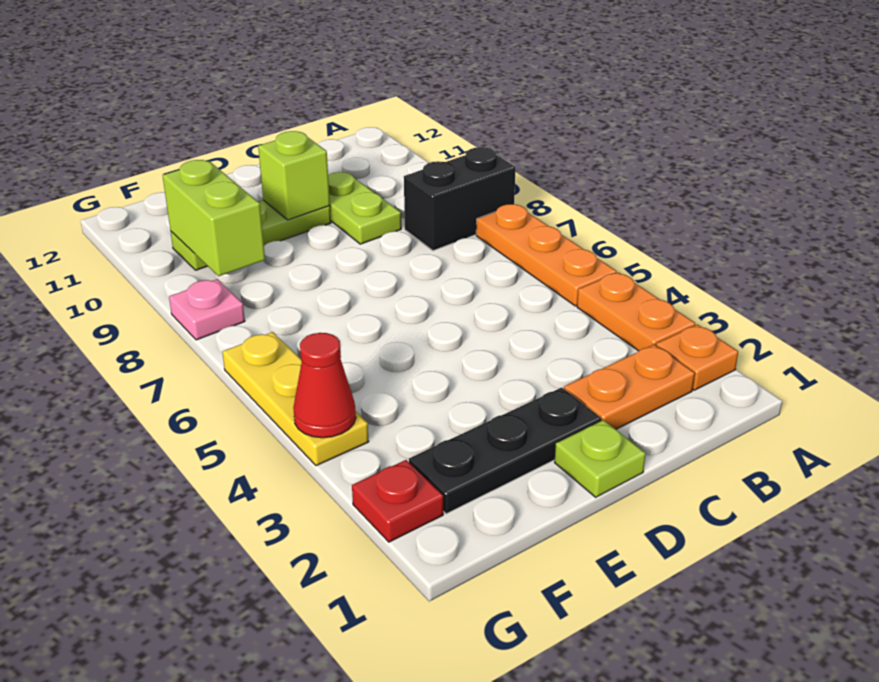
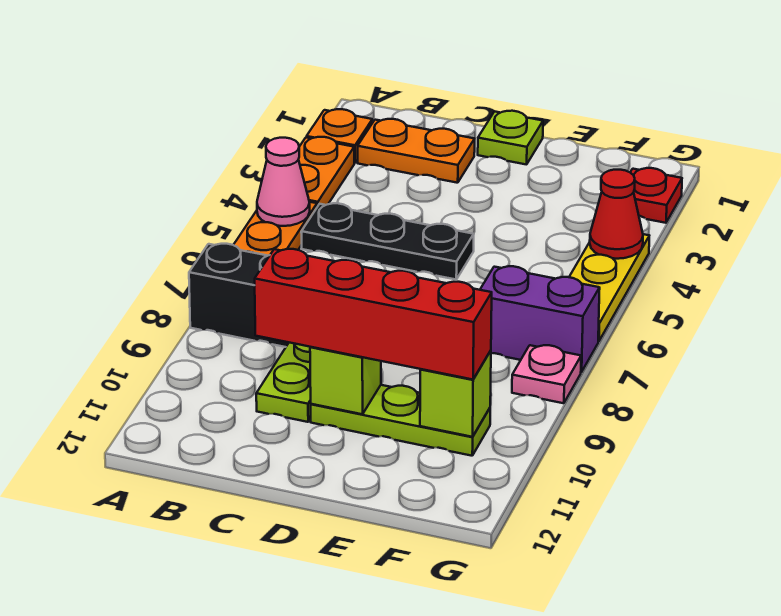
none -> pink cone A5 level 2
none -> red brick C10:F10 level 3
black plate D2:F2 level 1 -> black plate B5:D5 level 1
none -> purple brick F7:G7 level 1
lime brick F9:F10 level 2 -> lime brick F10 level 2

